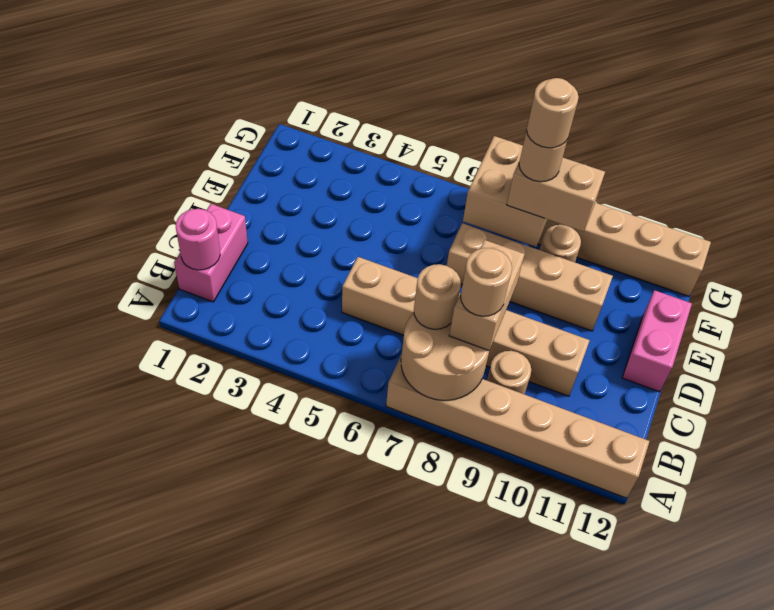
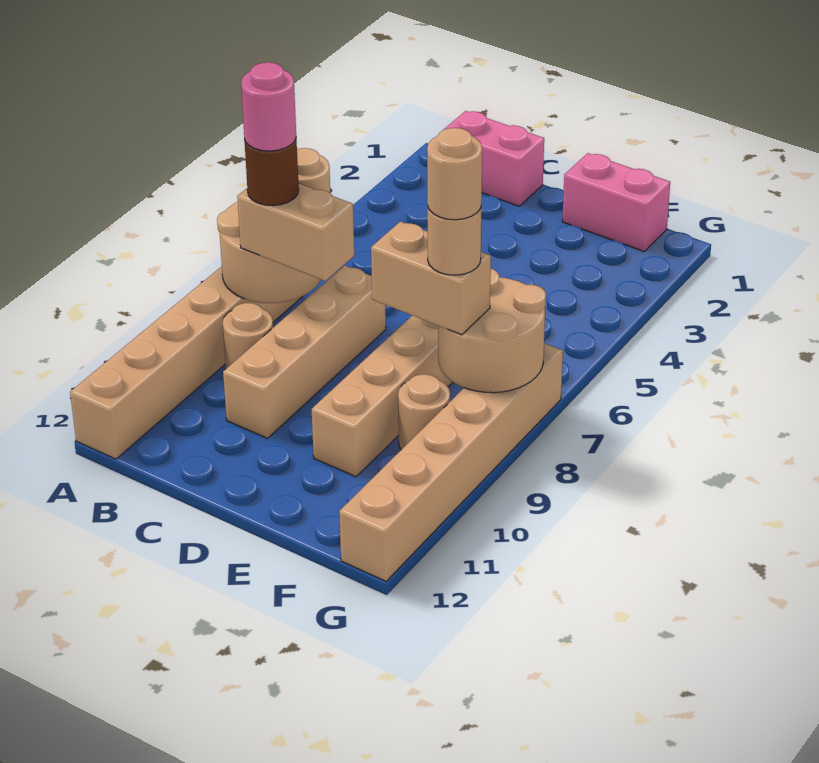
pink round brick B1 level 2 -> pink round brick B8 level 5
tan round brick B8 level 4 -> brown round brick B8 level 4
tan brick C5:C10 level 1 -> tan brick C7:C10 level 1
pink brick D12:E12 level 1 -> pink brick E1:F1 level 1
tan brick F7:G8 level 2 -> tan round brick F7:G8 level 2
tan brick F8:F9 level 3 -> tan brick E8:F8 level 3

